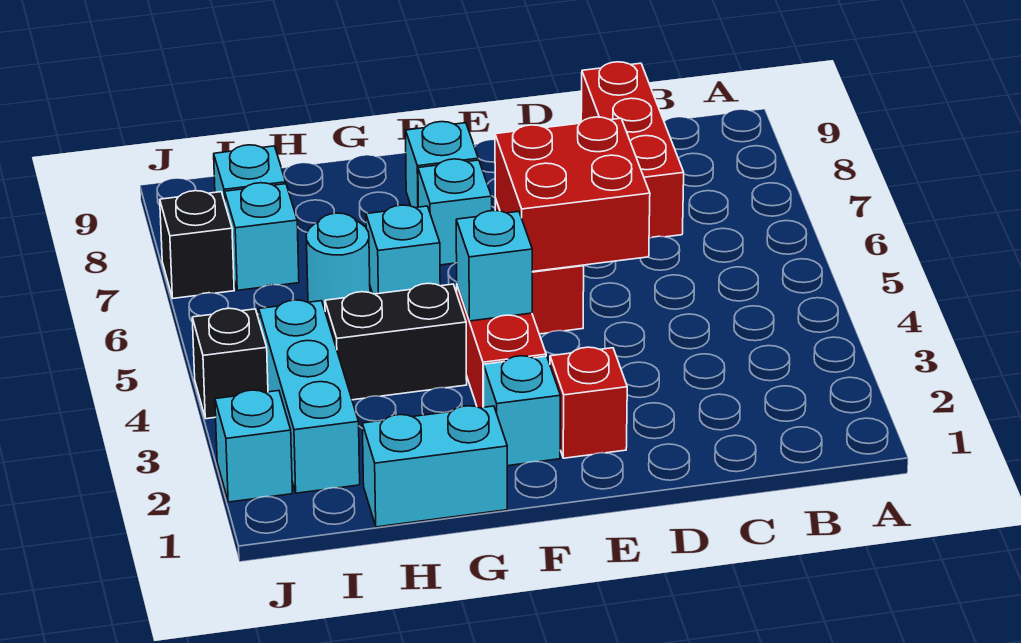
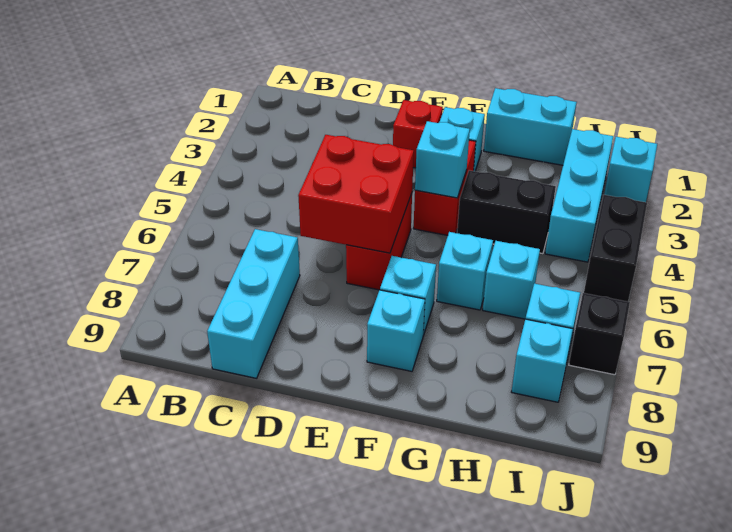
red brick C7:C9 level 1 -> cyan brick C7:C9 level 1
cyan round brick H6 level 1 -> cyan brick H6 level 1
black brick J4 level 1 -> black brick J4:J5 level 1

